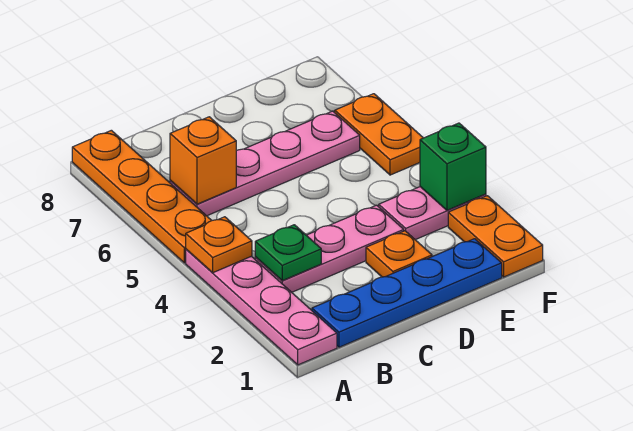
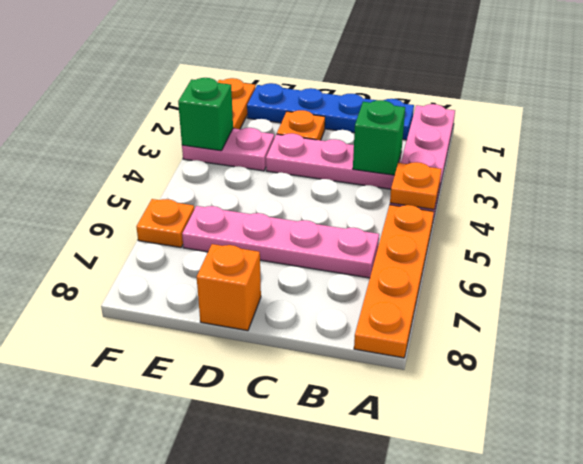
green plate B3 level 2 -> green brick B3 level 2
orange brick B6 level 2 -> orange brick D8 level 1
orange plate F5:F6 level 1 -> orange plate F6 level 1

